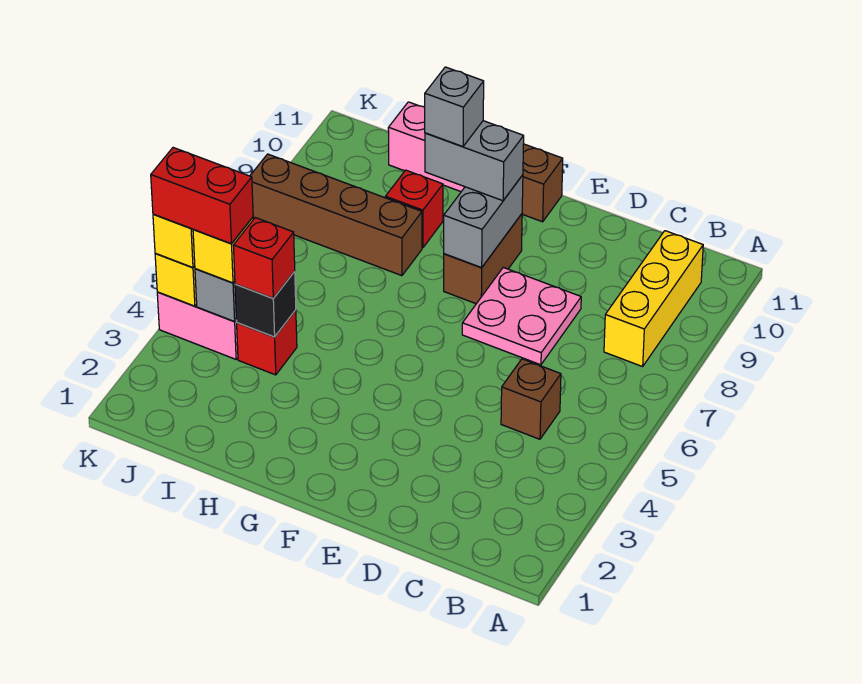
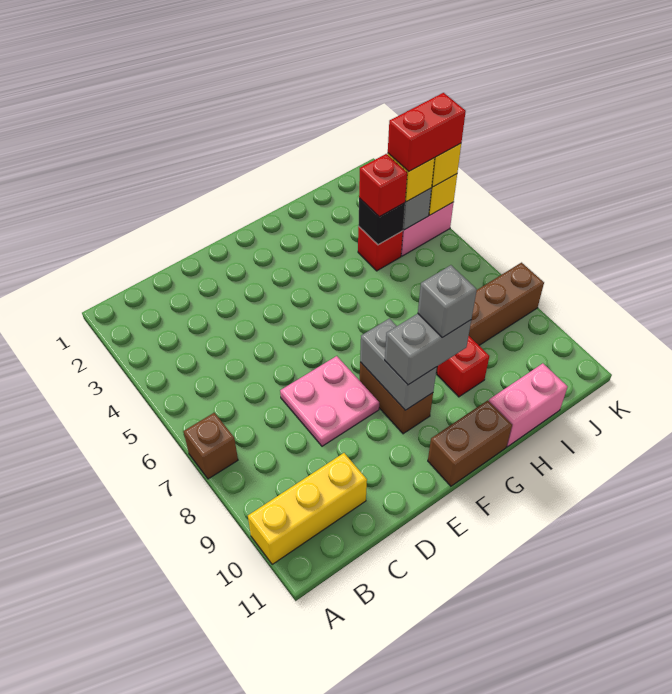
yellow brick B8:B10 level 1 -> yellow brick A10:C10 level 1
brown brick C5 level 1 -> brown brick A7 level 1

